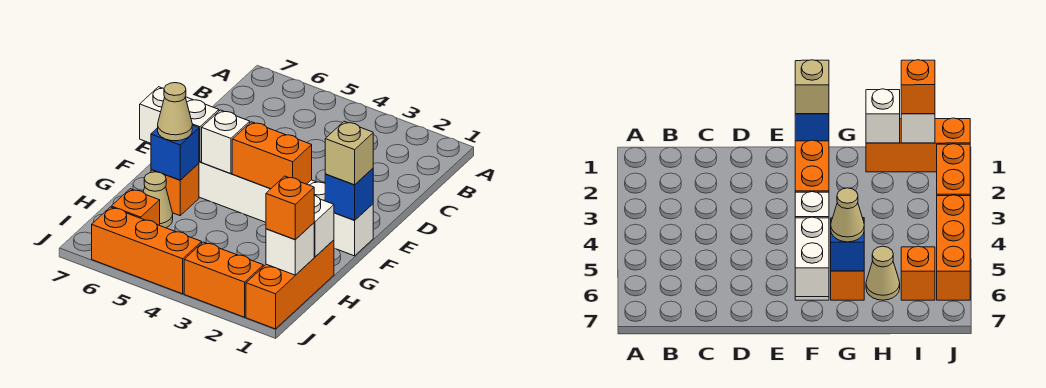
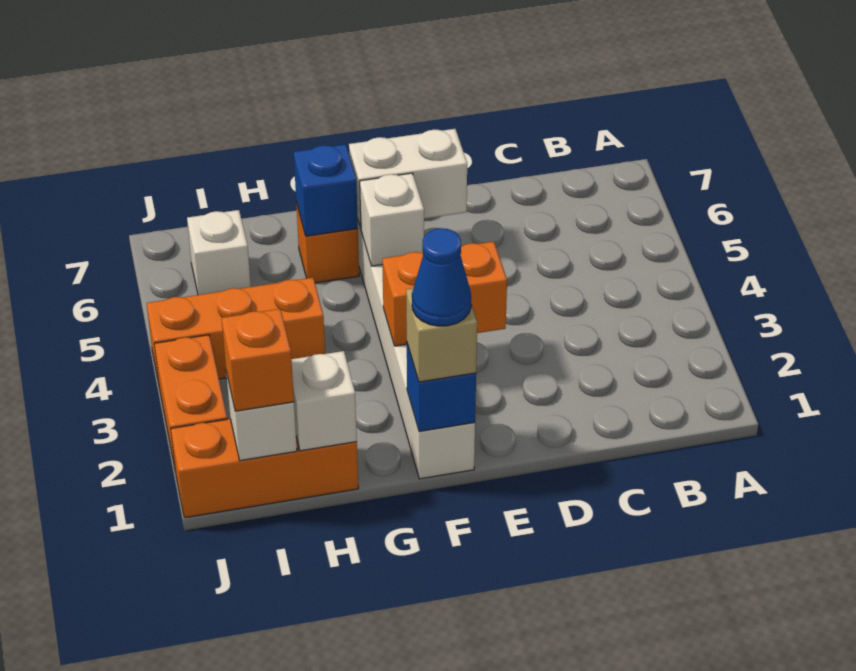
none -> blue cone F1 level 4
orange brick F3:F4 level 2 -> orange brick E3:F3 level 2
white brick F6:F7 level 2 -> white brick E6:F6 level 2
tan cone G6 level 3 -> none
tan cone H6 level 1 -> none
orange brick I6 level 1 -> white brick I6 level 1
orange brick J4:J6 level 1 -> orange brick H4:J4 level 1

